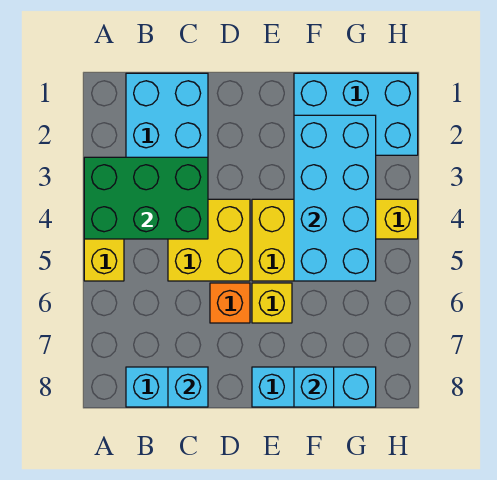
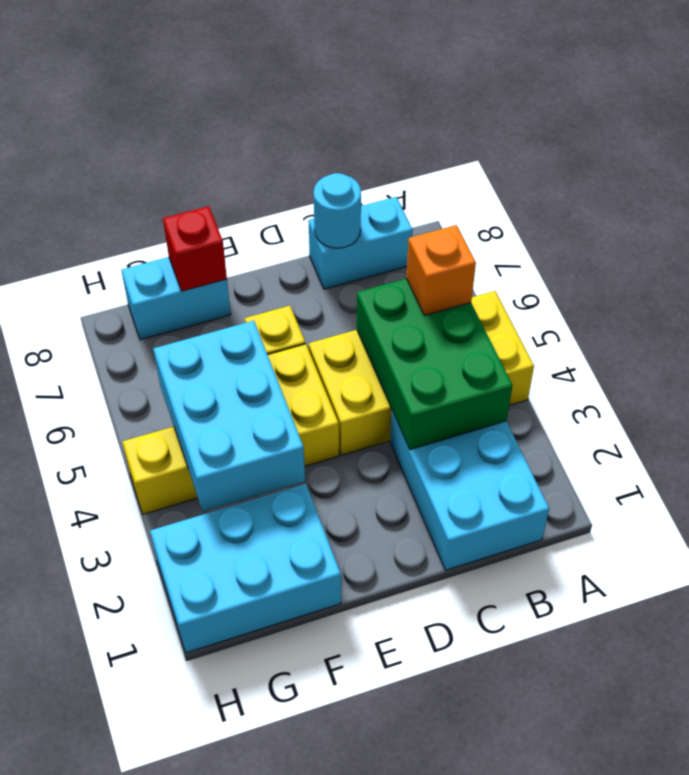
green brick A3:C4 level 2 -> green brick B3:C5 level 2
cyan brick C8 level 2 -> cyan round brick C8 level 2
orange brick D6 level 1 -> orange brick B5 level 3
cyan brick E8:G8 level 1 -> cyan brick F8:G8 level 1
cyan brick F2:G5 level 2 -> cyan brick F3:G5 level 2
cyan brick F8 level 2 -> red brick F8 level 2

